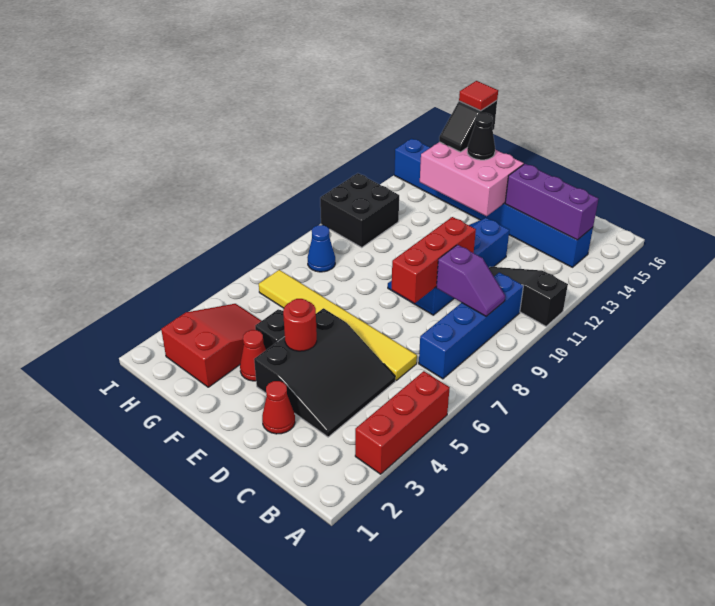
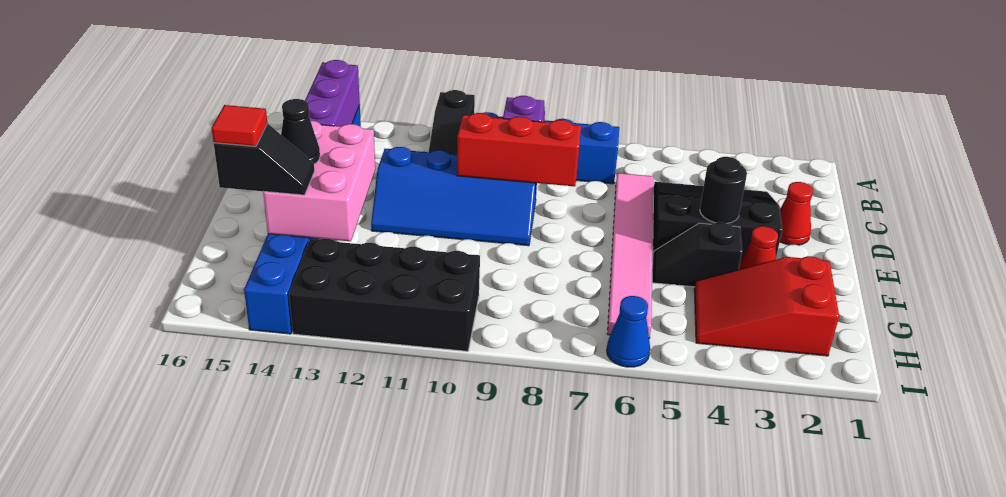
red brick A3:A5 level 1 -> none
yellow tile C6:H6 level 1 -> pink tile C6:H6 level 1
red round brick E4 level 2 -> black round brick E4 level 2
blue cone H8 level 1 -> blue cone I6 level 1
black brick H10:I11 level 1 -> black brick H10:I13 level 1

